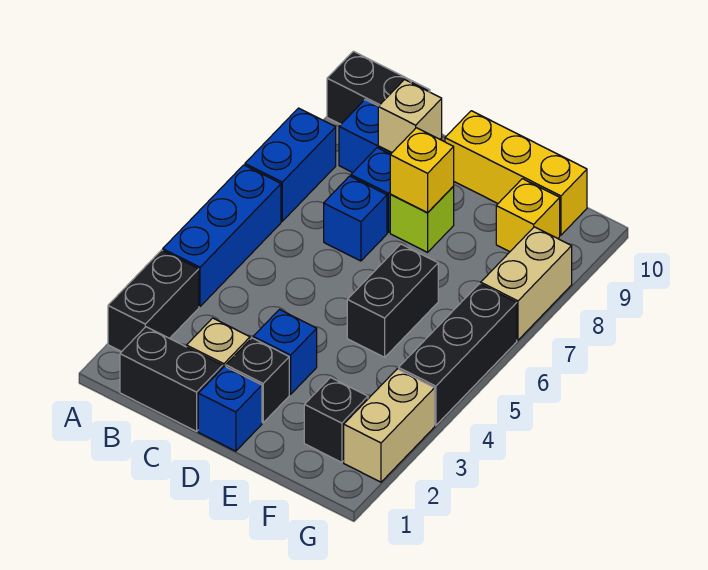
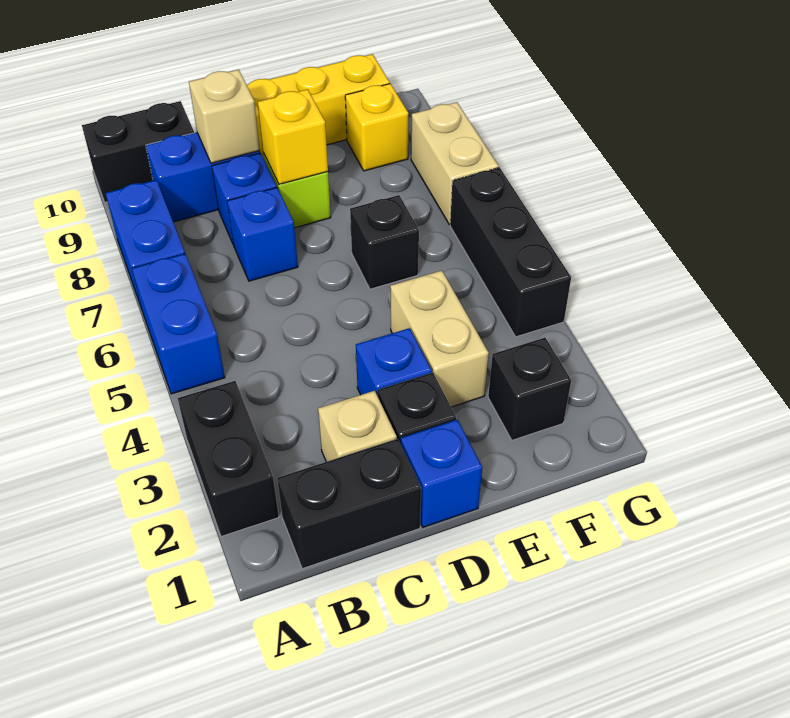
blue brick A4:A6 level 1 -> blue brick A5:A6 level 1
black brick E5:E6 level 1 -> black brick E6 level 1
tan brick G2:G3 level 1 -> tan brick E3:E4 level 1

